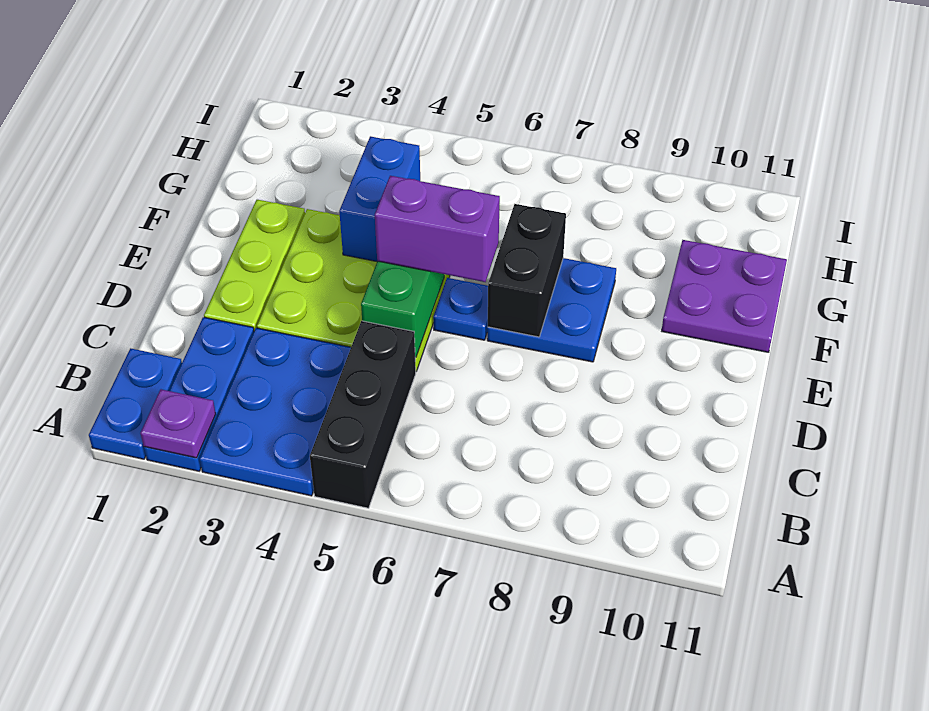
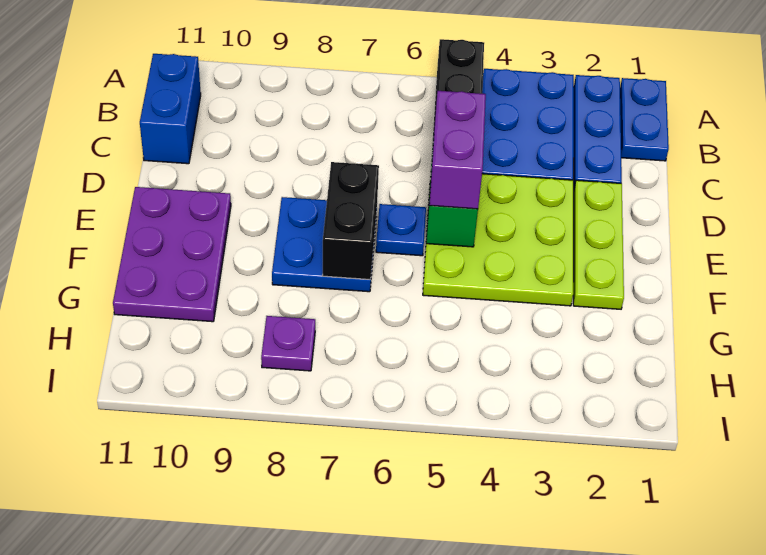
purple plate A2 level 2 -> purple plate H8 level 1
purple brick E5:E6 level 3 -> purple brick D5:E5 level 3
blue brick F4:G4 level 2 -> blue brick B11:C11 level 1
purple plate F10:G11 level 1 -> purple plate E10:G11 level 1

